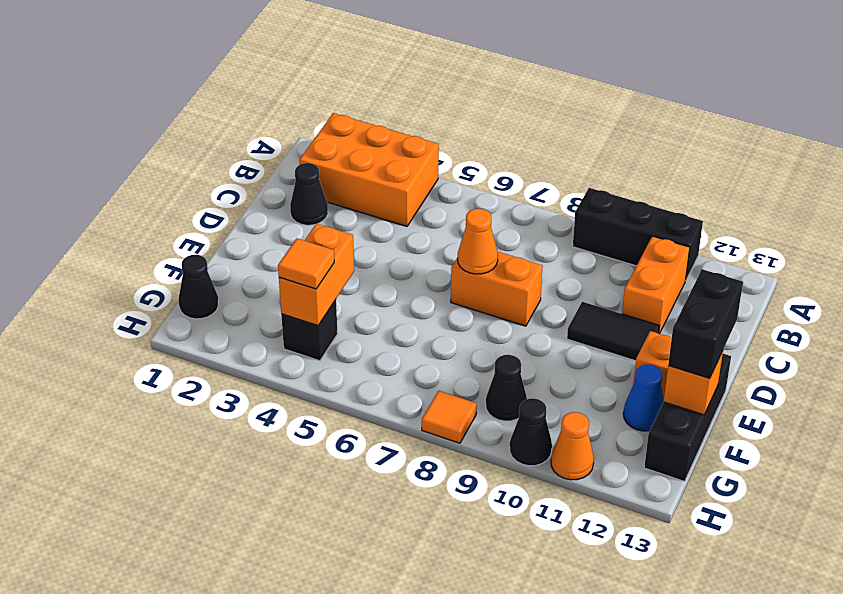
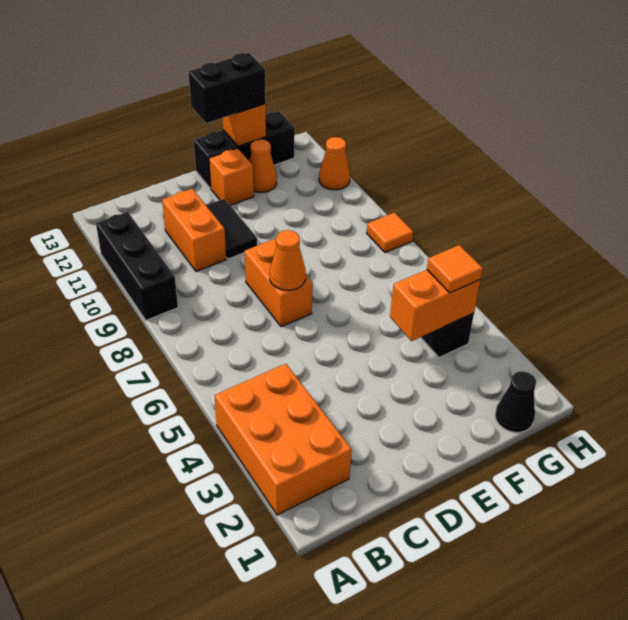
orange brick B11:C11 level 1 -> orange brick C10:C11 level 1
black cone C2 level 1 -> none
blue cone F12 level 1 -> orange cone F12 level 1
black cone G9 level 1 -> none
black cone H10 level 1 -> none

